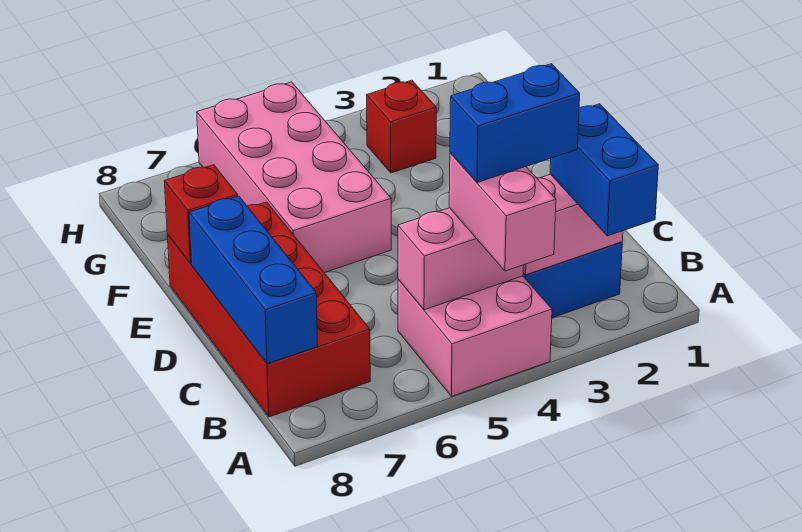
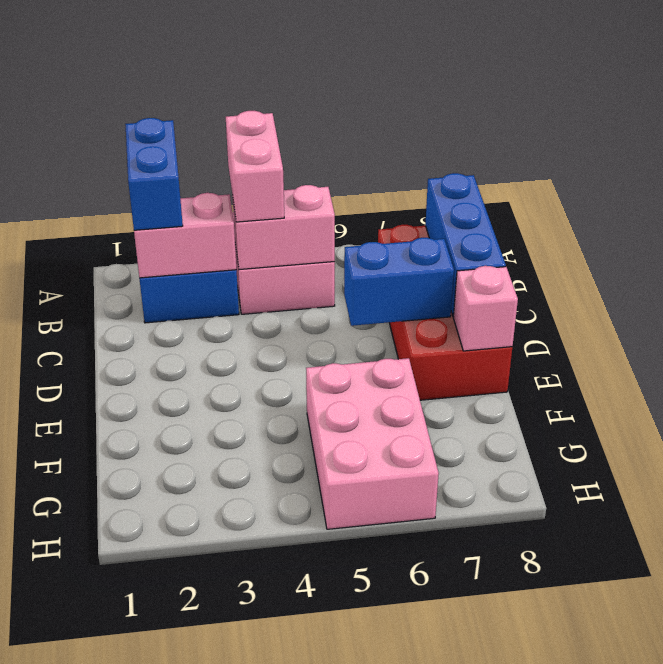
blue brick B3:B4 level 4 -> blue brick D6:D7 level 2
pink brick E5:H6 level 1 -> pink brick F5:H6 level 1
red brick E8 level 2 -> pink brick E8 level 2
red brick G3 level 1 -> none

